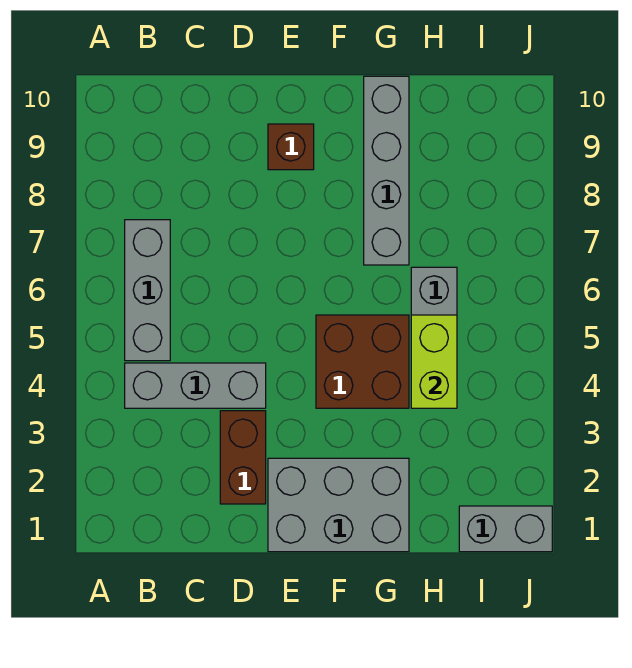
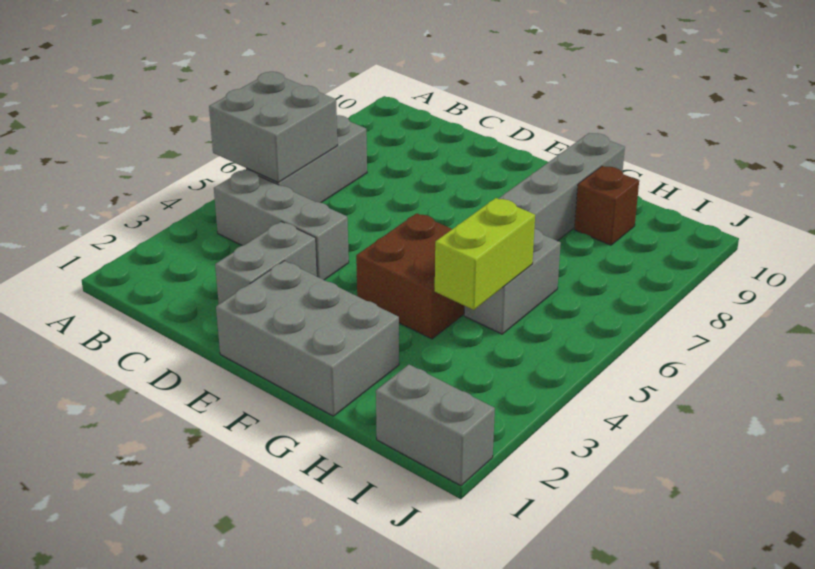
none -> grey brick A5:B6 level 2
brown brick D2:D3 level 1 -> grey brick D2:D3 level 1
brown brick E9 level 1 -> brown brick H9 level 1

